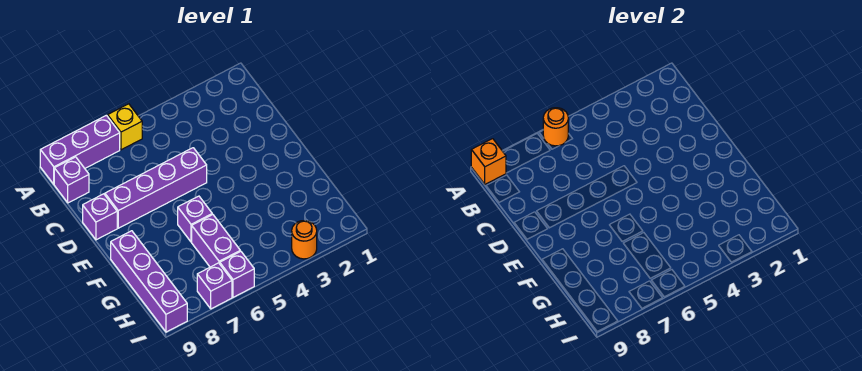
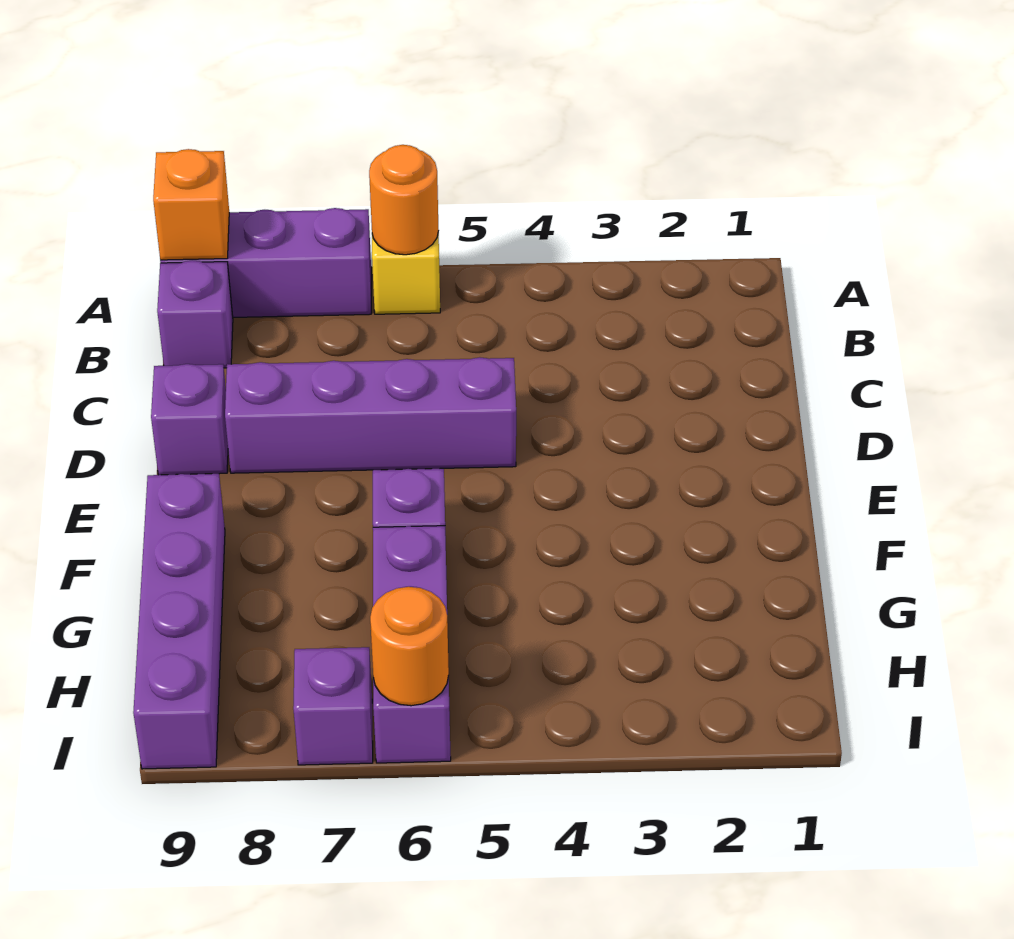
orange round brick I3 level 1 -> orange round brick I6 level 2

